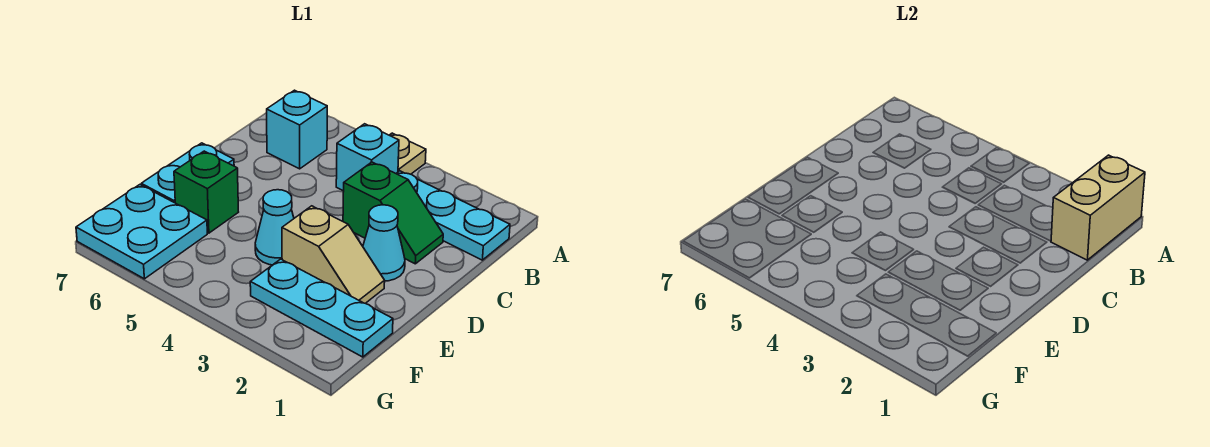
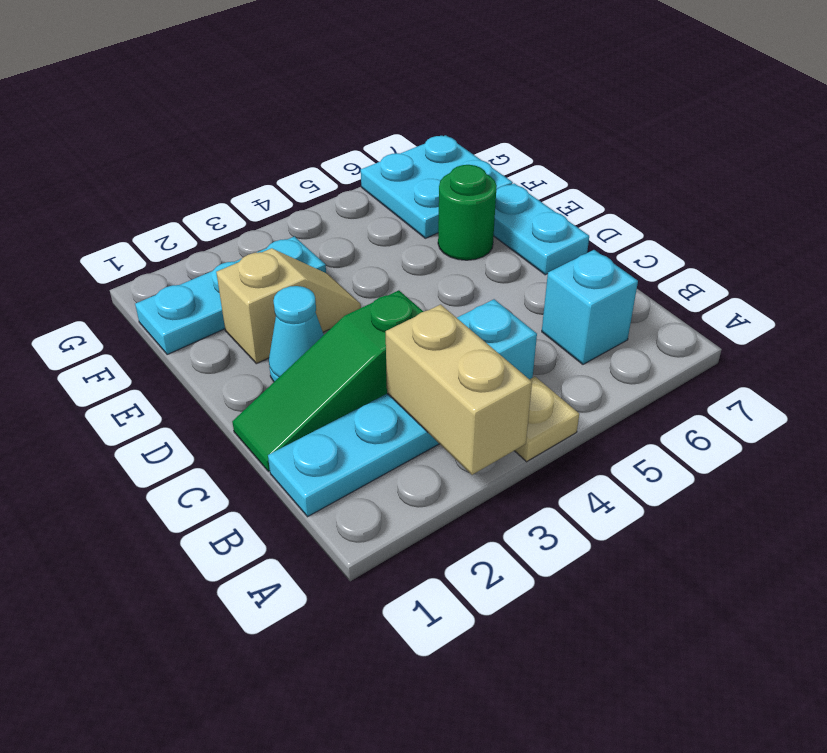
tan brick A1:B1 level 2 -> tan brick A3:B3 level 2
green slope C2:C3 level 1 top 3 -> green slope C1:C3 level 1 top 3
tan slope E2:E3 level 1 top 3 -> tan slope E2:E3 level 1 top 2
cyan cone E4 level 1 -> none
green brick E6 level 1 -> green round brick E6 level 1

